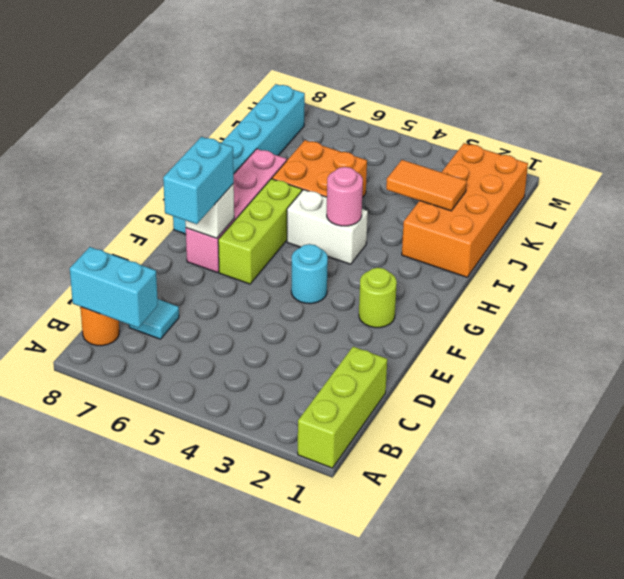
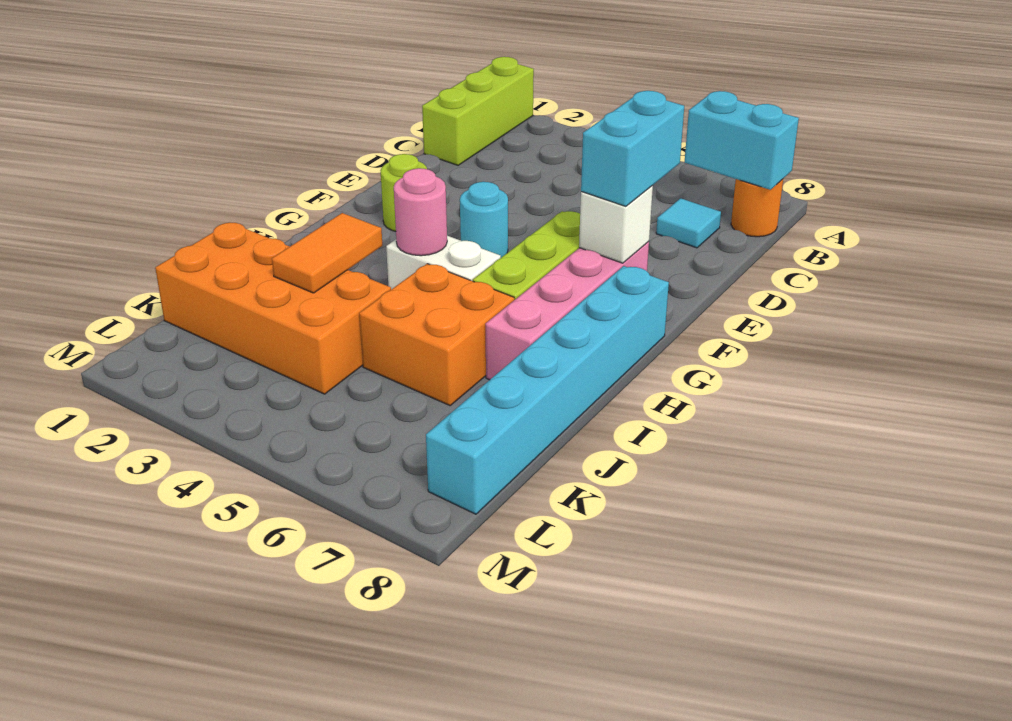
orange brick I1:L2 level 1 -> orange brick J1:K4 level 1
orange tile J2:J3 level 2 -> orange tile I3:J3 level 2

